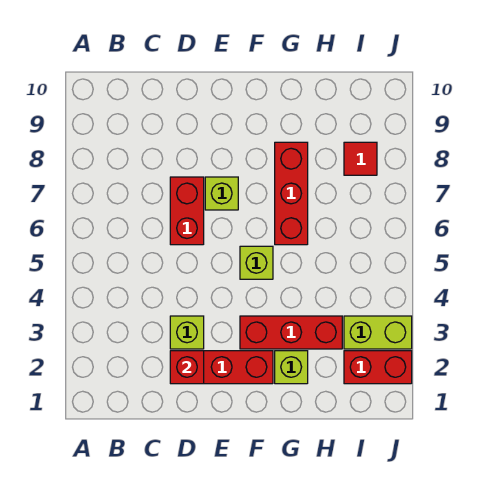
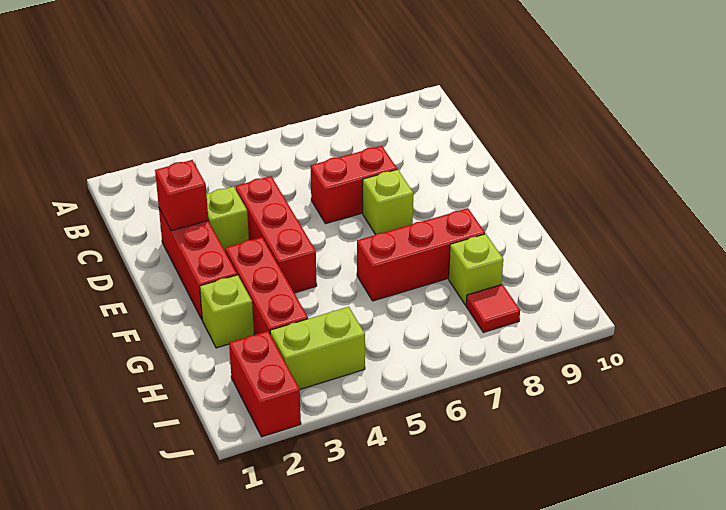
none -> red brick D4:F4 level 1
lime brick F5 level 1 -> lime brick H8 level 1
lime brick I3:J3 level 1 -> lime brick I3:I4 level 1

